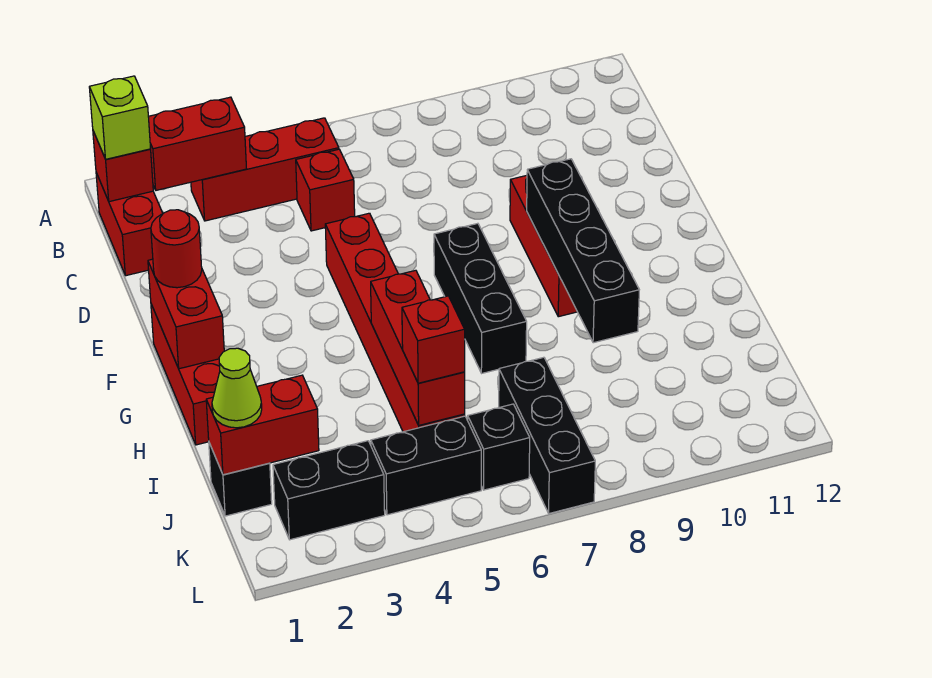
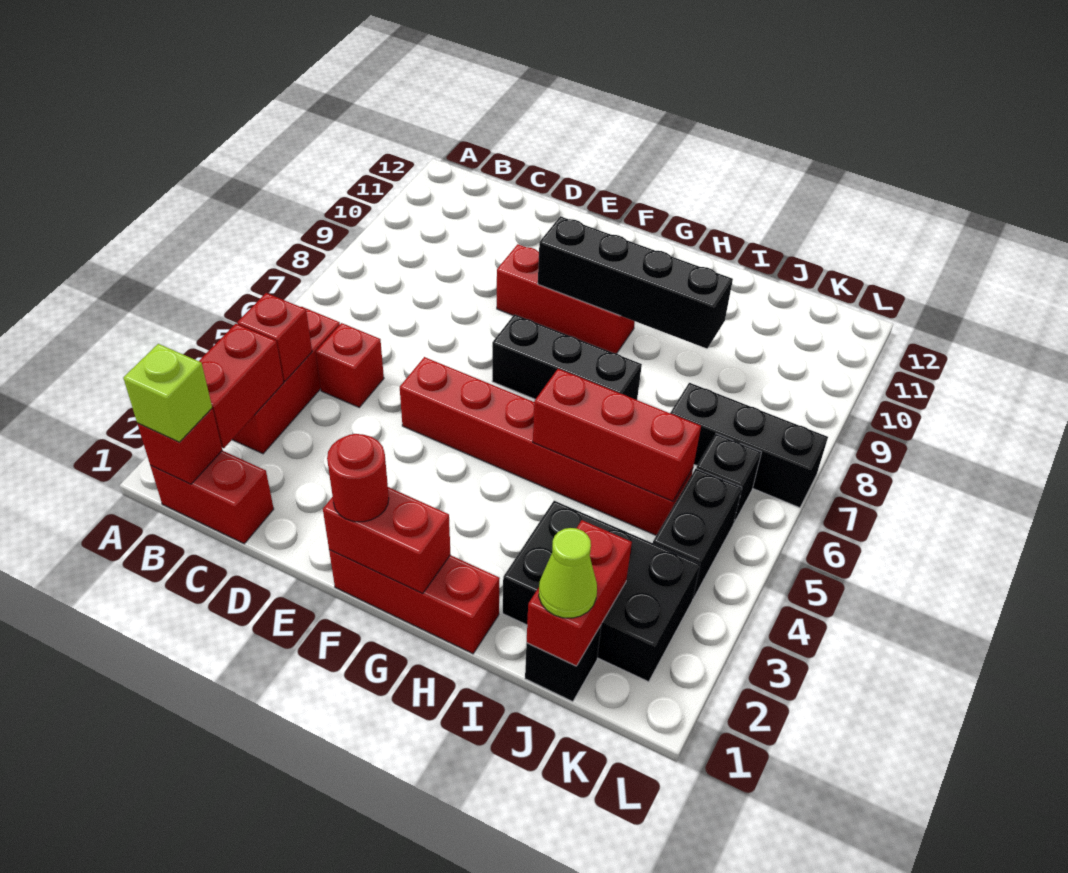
red brick J5 level 3 -> red brick B4 level 2
black brick K2:K3 level 1 -> black brick I2:K3 level 1

